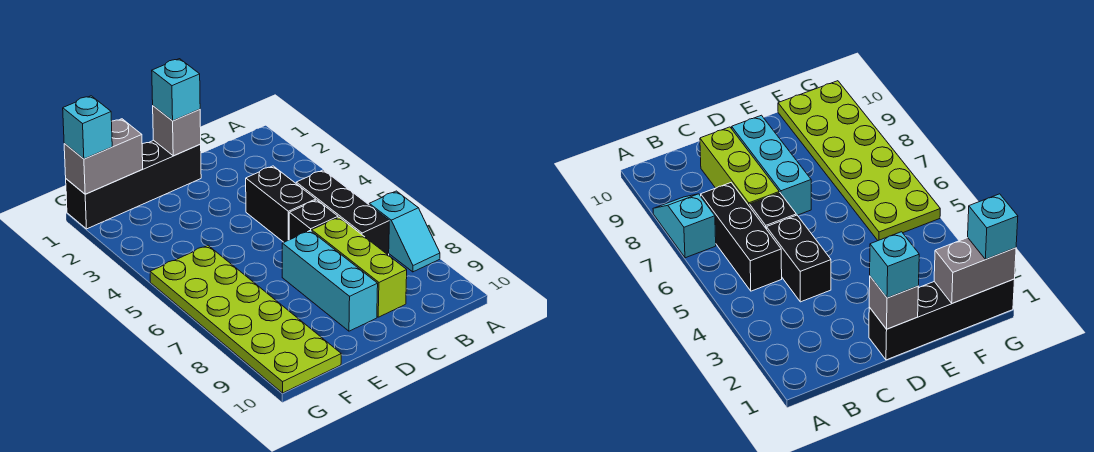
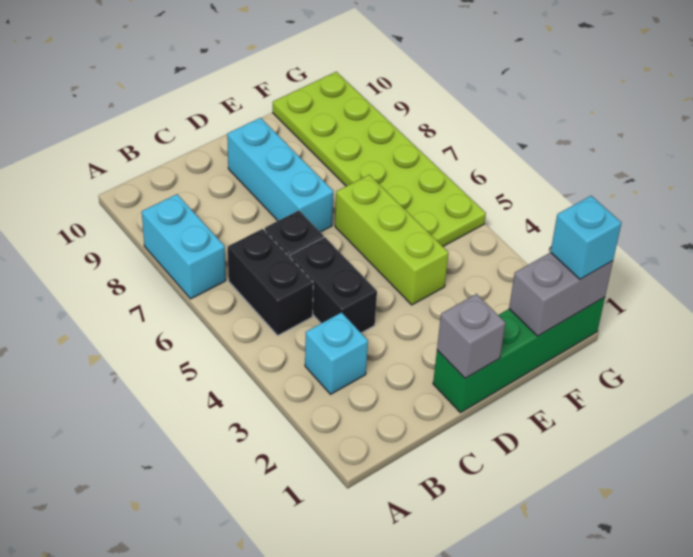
cyan slope A7:A8 level 1 top 7 -> cyan brick A7:A8 level 1
black brick B5:B7 level 1 -> black brick B5:B6 level 1
lime brick C7:C9 level 1 -> lime brick E4:E6 level 1
black brick D1:G1 level 1 -> green brick D1:G1 level 1
cyan brick D1 level 3 -> cyan brick B3 level 1

